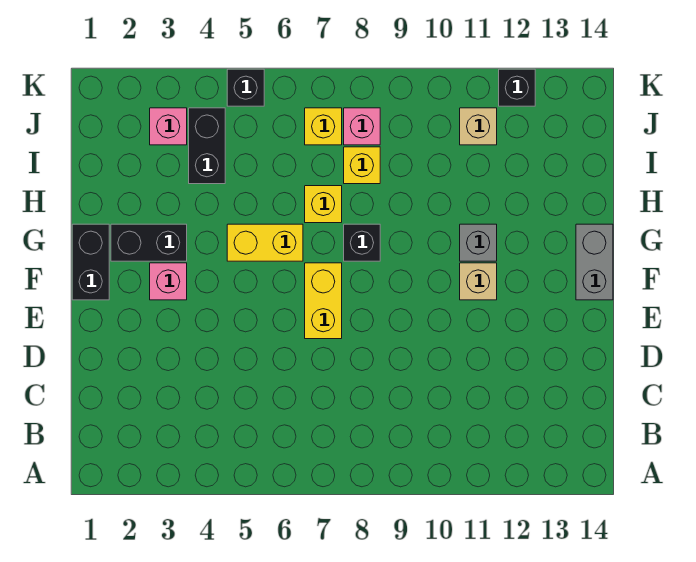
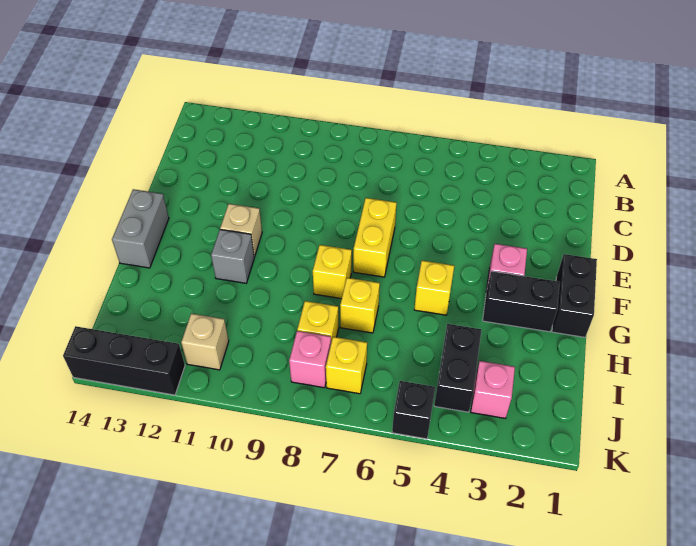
yellow brick G5:G6 level 1 -> yellow brick G5 level 1
black brick G8 level 1 -> yellow brick G8 level 1
black brick K12 level 1 -> black brick K12:K14 level 1

